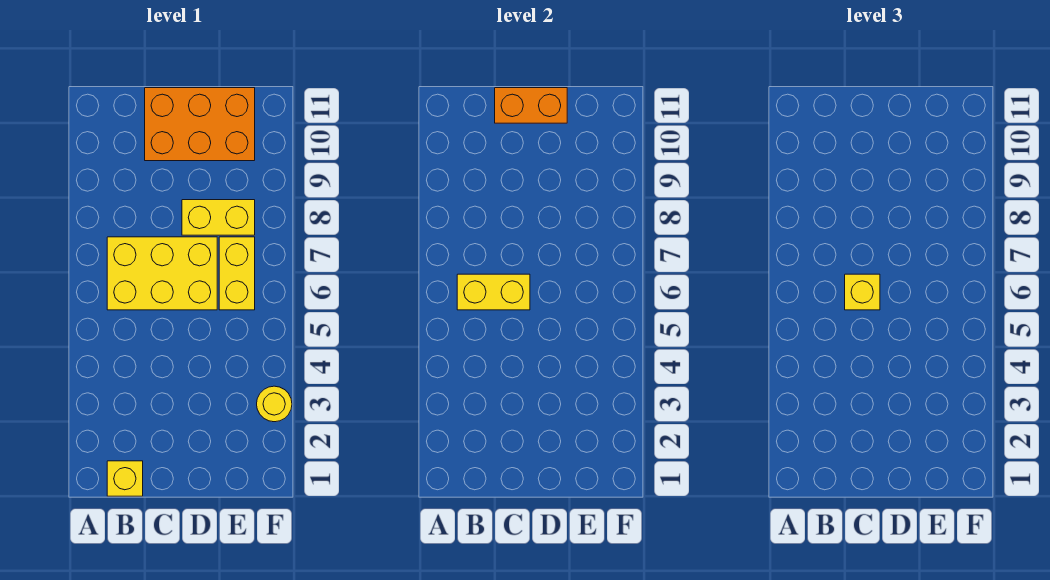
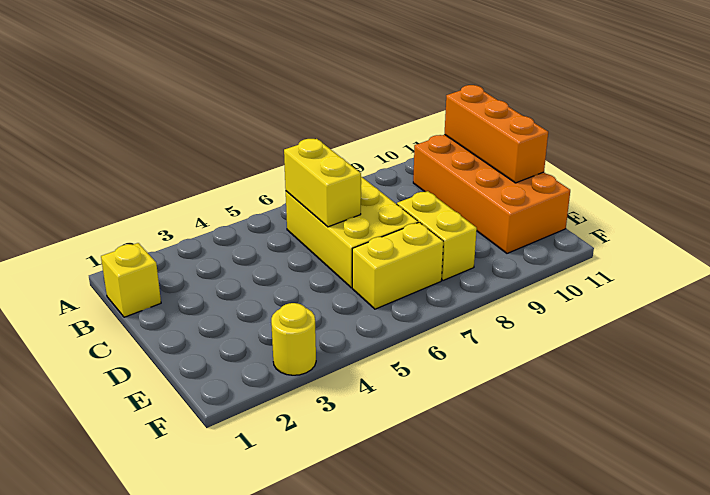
yellow brick C6 level 3 -> none
orange brick C10:E11 level 1 -> orange brick B10:E11 level 1
orange brick C11:D11 level 2 -> orange brick B11:D11 level 2

